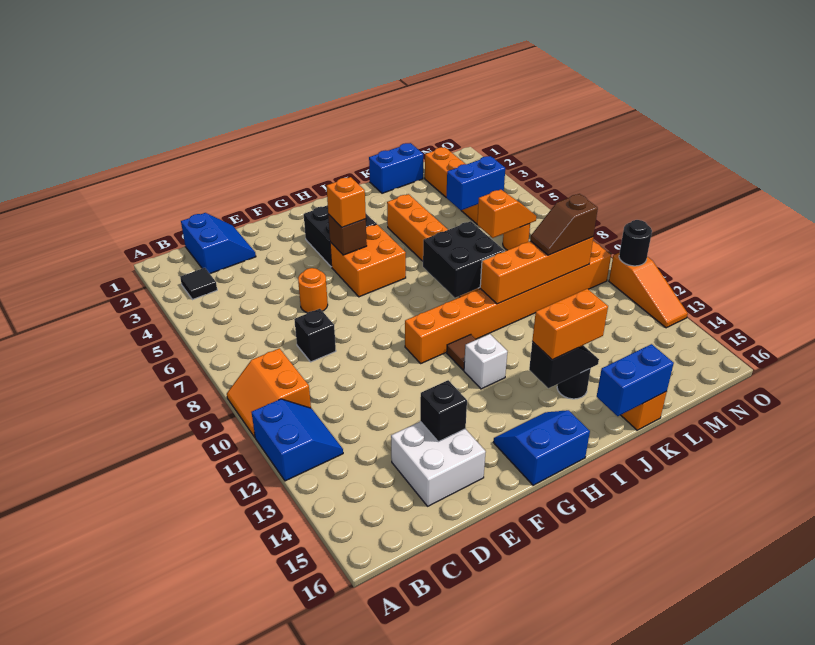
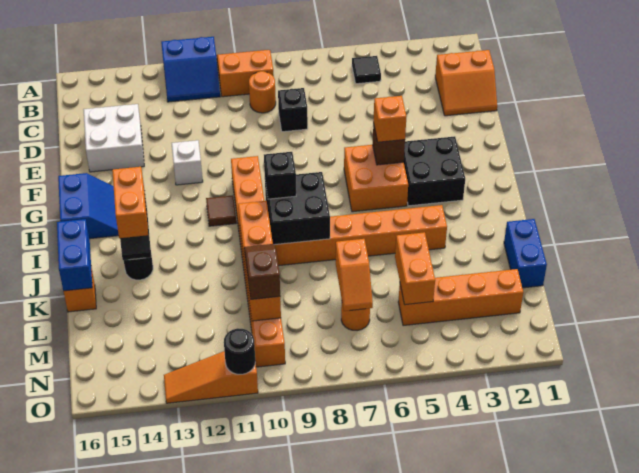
black tile B3 level 1 -> black tile B5 level 1
blue slope C1:D2 level 1 top C -> orange slope C1:D2 level 1 top C
orange round brick E6 level 1 -> orange round brick C9 level 1
black brick E14 level 2 -> black brick I9 level 3
white brick H12 level 1 -> white brick F12 level 1
blue brick L5:M5 level 2 -> orange brick L5:M5 level 2

